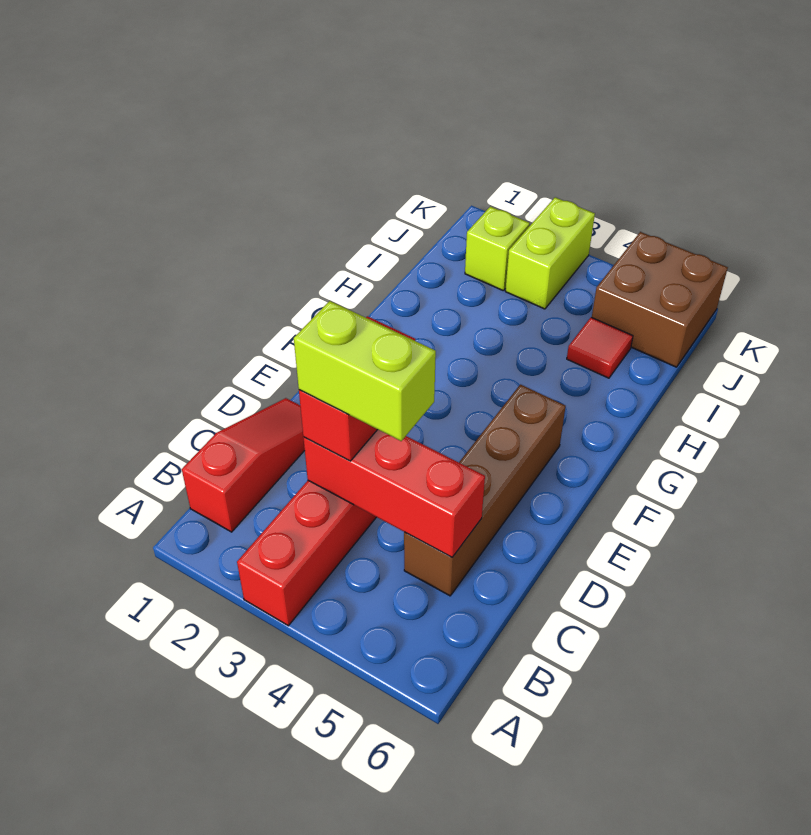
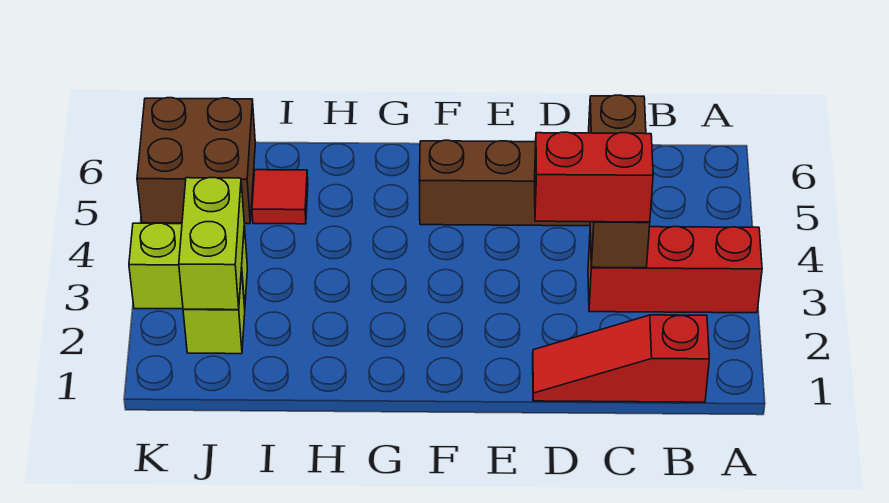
red brick C3:C5 level 2 -> brown brick C3:C5 level 2
lime brick C3:C4 level 4 -> lime brick J2:J3 level 2

